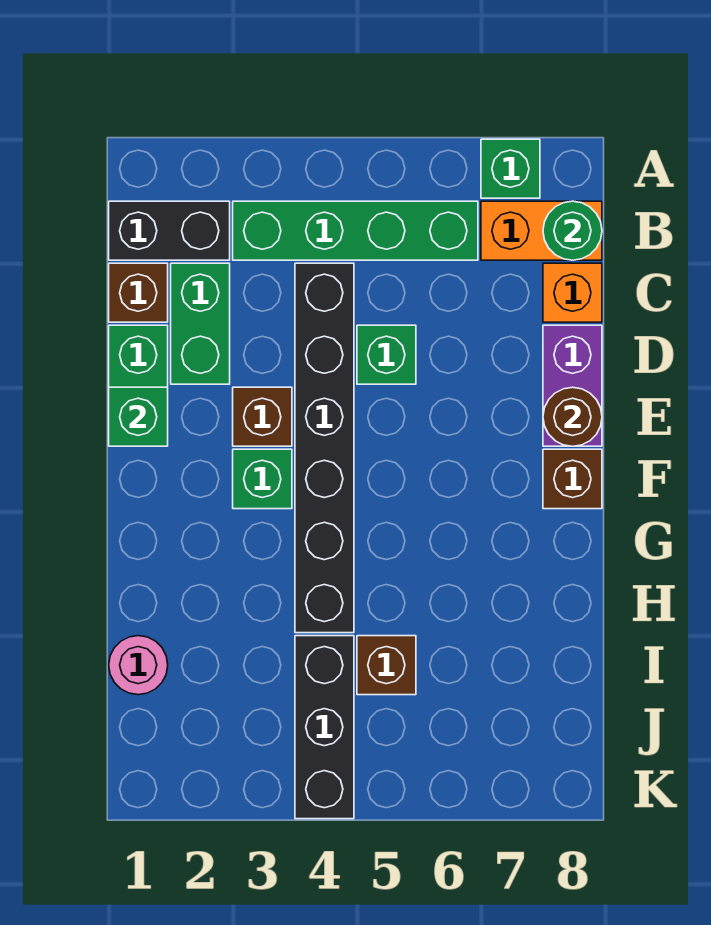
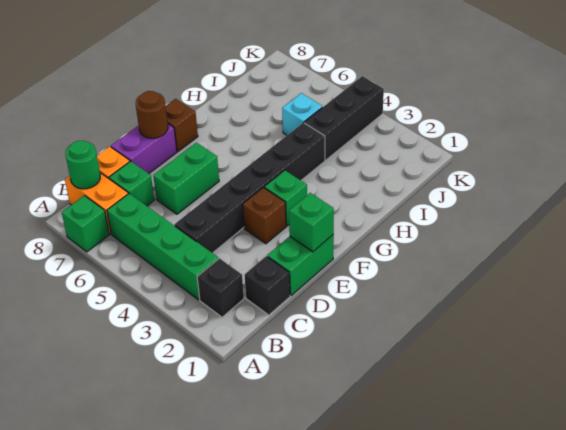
black brick B1:B2 level 1 -> black brick B2 level 1
brown brick C1 level 1 -> black brick C1 level 1
green brick C2:D2 level 1 -> green brick D6:E6 level 1
green brick D5 level 1 -> green brick C7 level 1
pink round brick I1 level 1 -> none
brown brick I5 level 1 -> cyan brick I5 level 1

